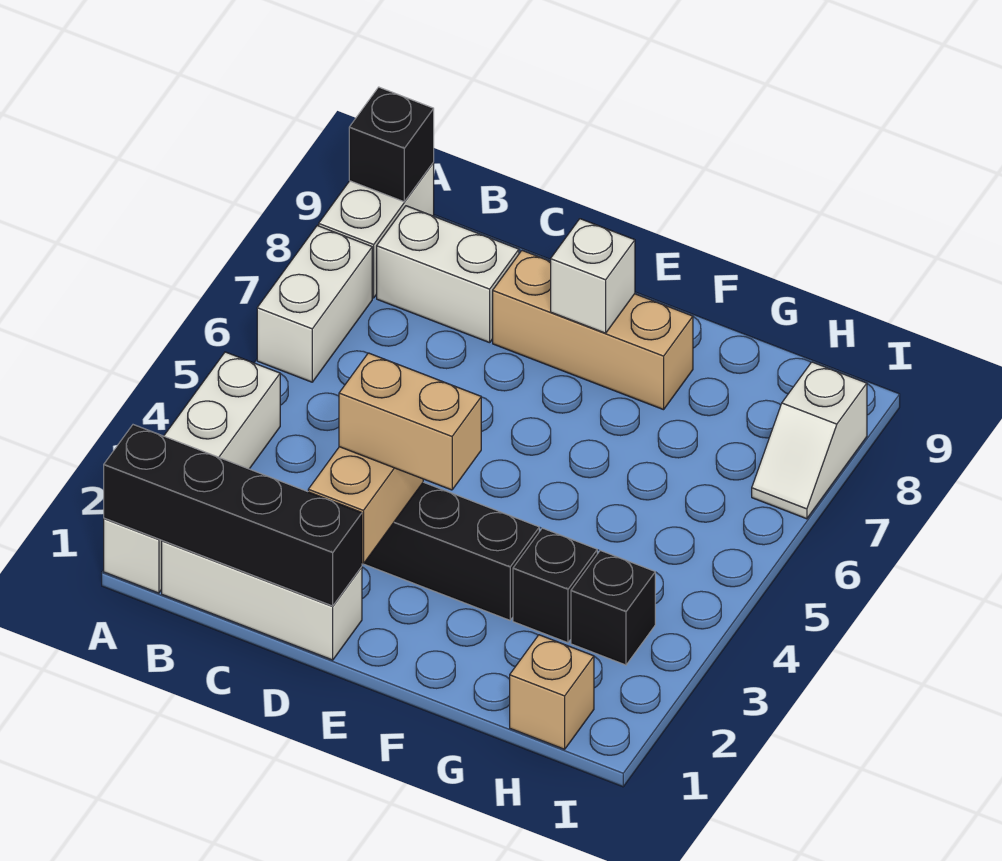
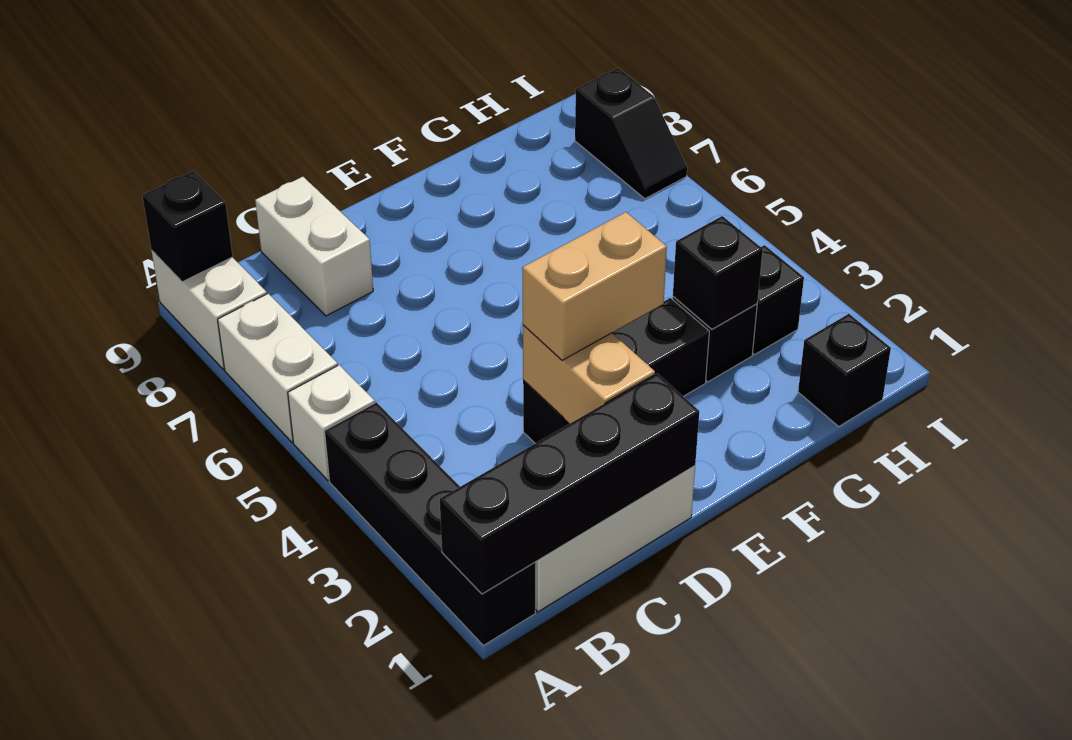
white brick A1:A4 level 1 -> black brick A1:A4 level 1
white brick B8:C8 level 1 -> white brick C8:C9 level 1
tan brick D8:F8 level 1 -> none
white brick E8 level 2 -> white brick A5 level 1
none -> black brick G3 level 2
tan brick H1 level 1 -> black brick H1 level 1
white slope I7:I8 level 1 top 8 -> black slope I7:I8 level 1 top 8

